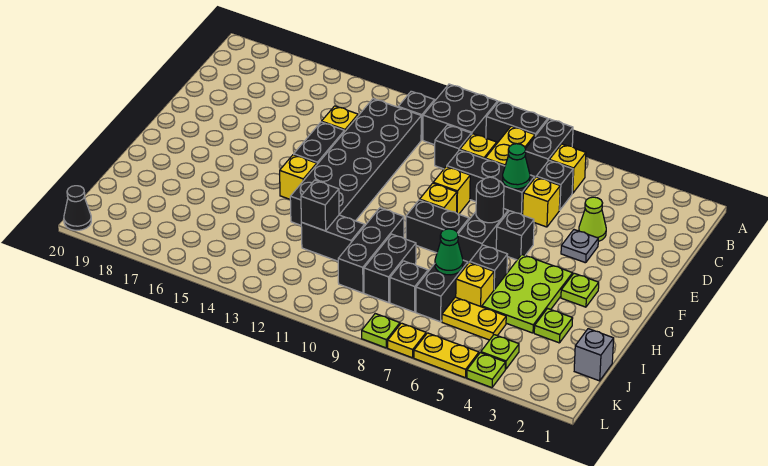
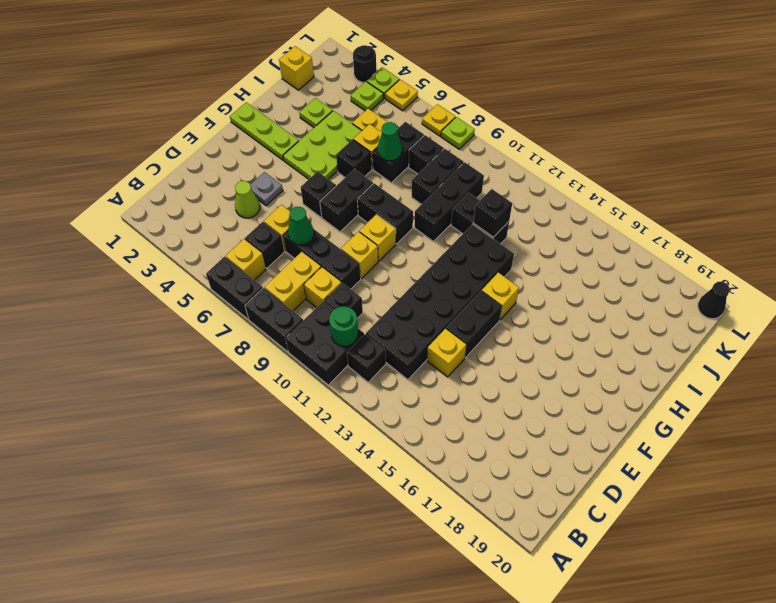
black brick A7:B7 level 1 -> black brick A6:A7 level 1
none -> green round brick B11 level 2
black round brick F7 level 2 -> black round brick L3 level 1
lime plate G3 level 1 -> lime plate G1:G3 level 1
grey brick J1 level 1 -> yellow brick J1 level 1
yellow plate L5:L6 level 1 -> yellow plate L5 level 1

